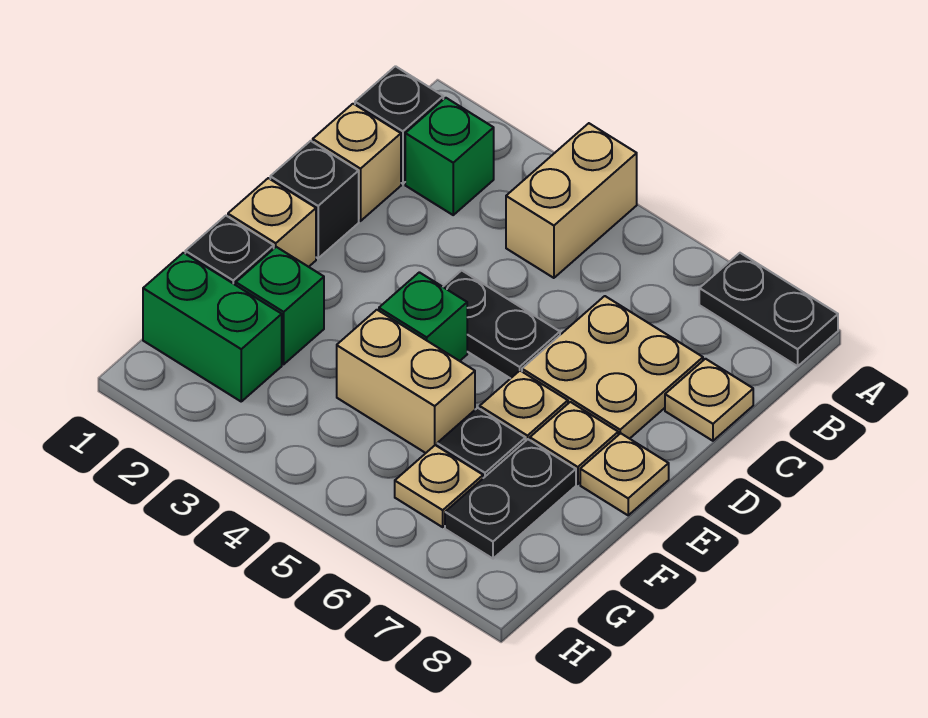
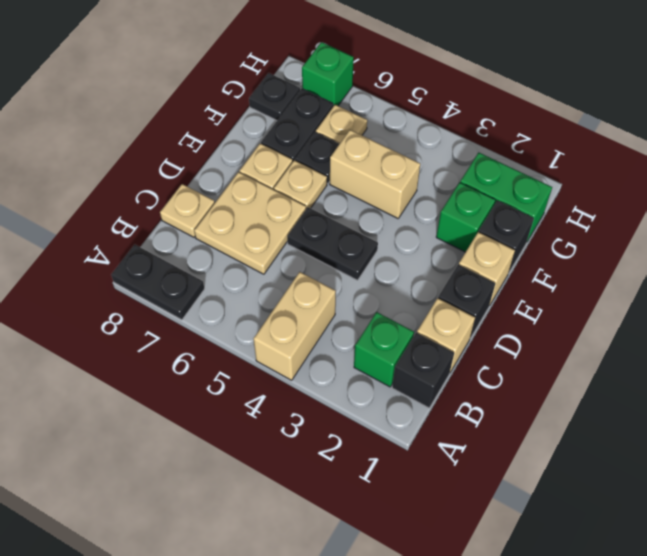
green brick E4 level 1 -> green brick H7 level 1
tan plate E8 level 1 -> none
none -> black plate G8 level 1

